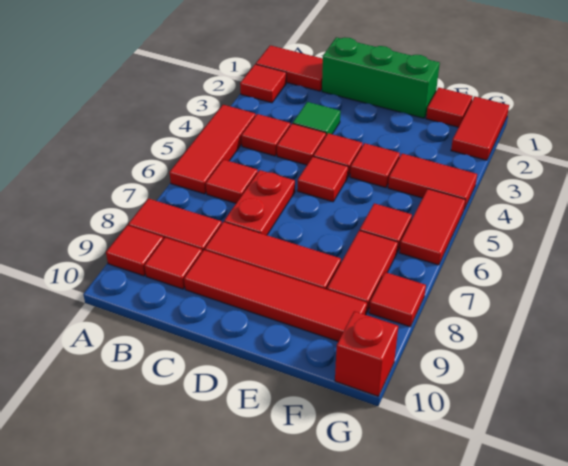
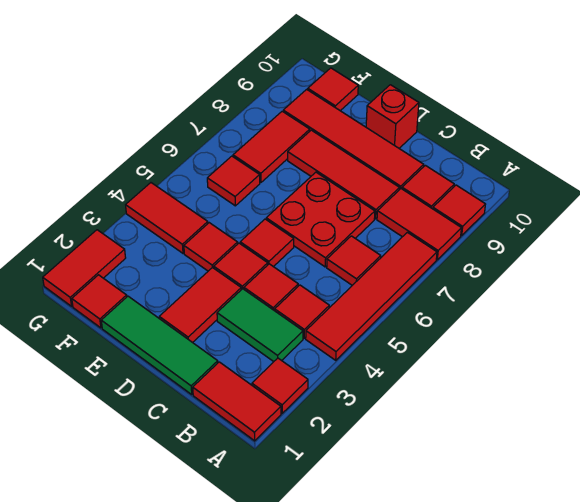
red tile A4:A6 level 1 -> red tile A4:A7 level 1
green brick C1:E1 level 1 -> green tile C1:E1 level 1
green tile C3 level 1 -> green tile B3:C3 level 1
red plate C6:C7 level 1 -> red plate C6:D7 level 1
red tile G5:G6 level 1 -> red tile D2:D3 level 1
red tile G8 level 1 -> red tile F10 level 1
red brick G10 level 1 -> red brick D10 level 1

